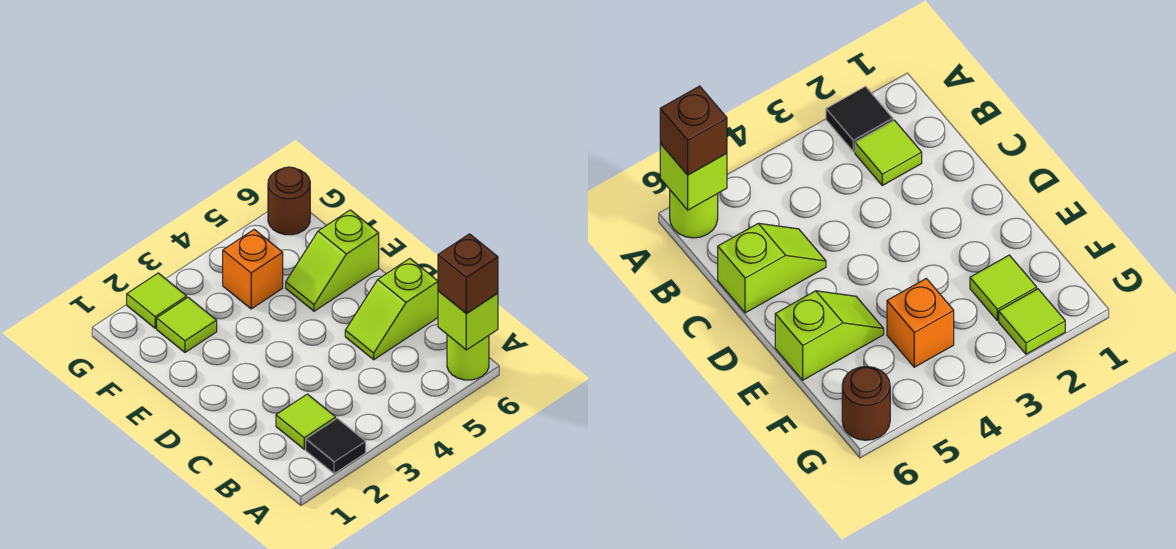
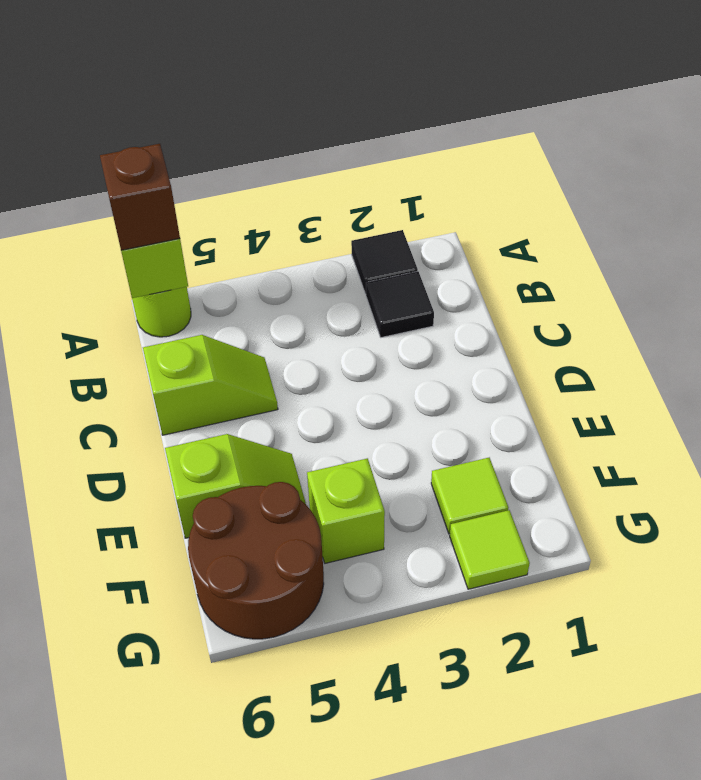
lime tile B2 level 1 -> black tile B2 level 1
orange brick F4 level 1 -> lime brick F4 level 1
brown round brick G6 level 1 -> brown round brick F5:G6 level 1

